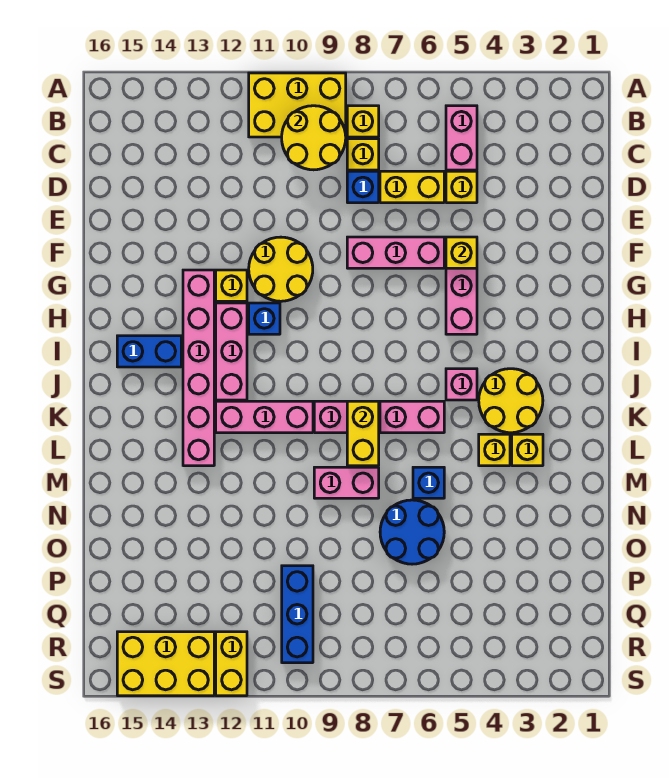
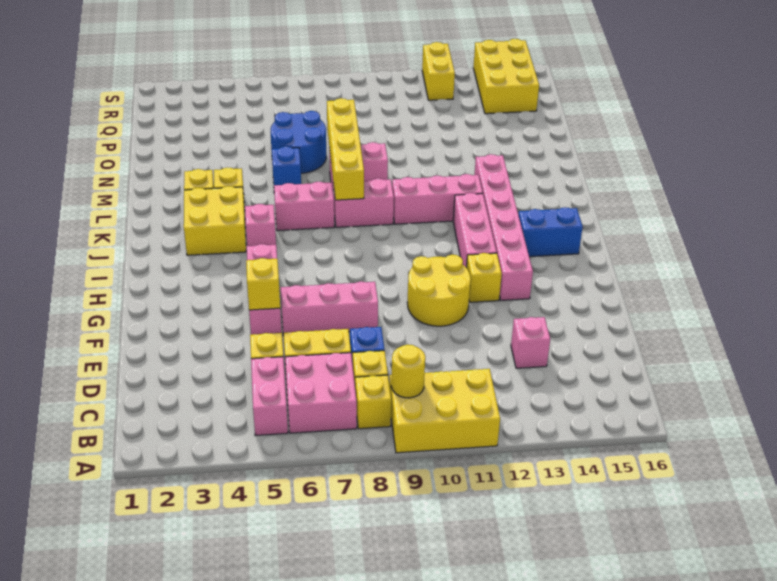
none -> pink brick B6:C7 level 1
yellow round brick B9:C10 level 2 -> yellow round brick B9 level 2
none -> pink brick D13 level 1
blue brick H11 level 1 -> none
yellow round brick J3:K4 level 1 -> yellow brick J3:K4 level 1
yellow brick K8:L8 level 2 -> yellow brick K8:N8 level 2
blue brick P10:R10 level 1 -> none
yellow brick R13:S15 level 1 -> yellow brick Q14:S15 level 1

